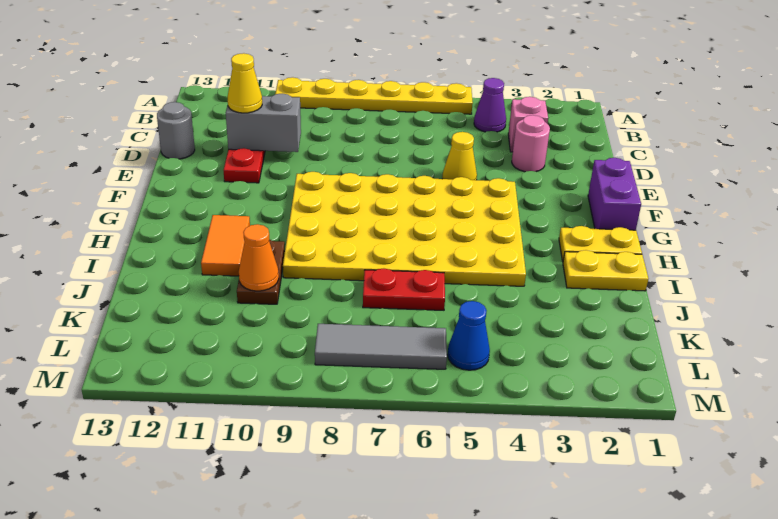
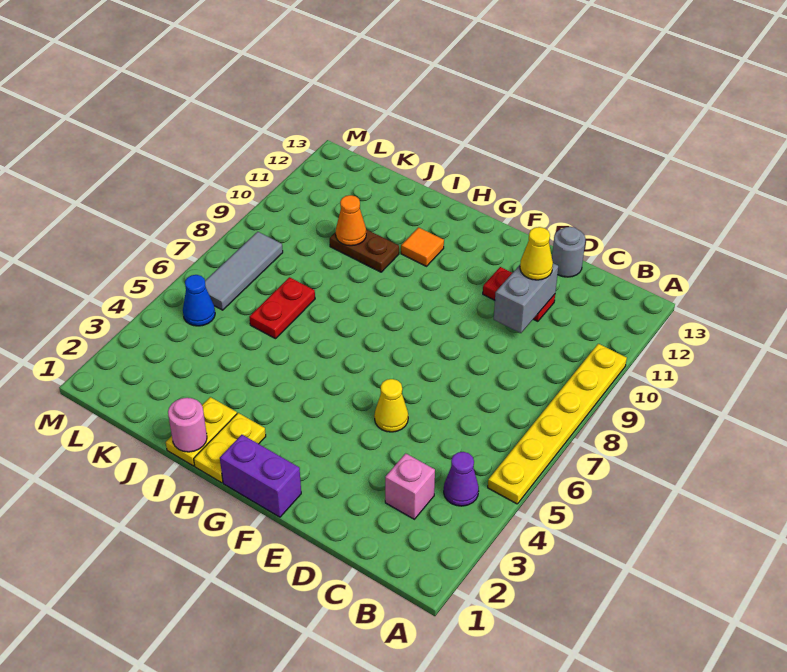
pink round brick D3 level 1 -> pink round brick I1 level 2
yellow plate F4:I9 level 1 -> none
orange tile H11:I11 level 1 -> orange tile H11 level 1

